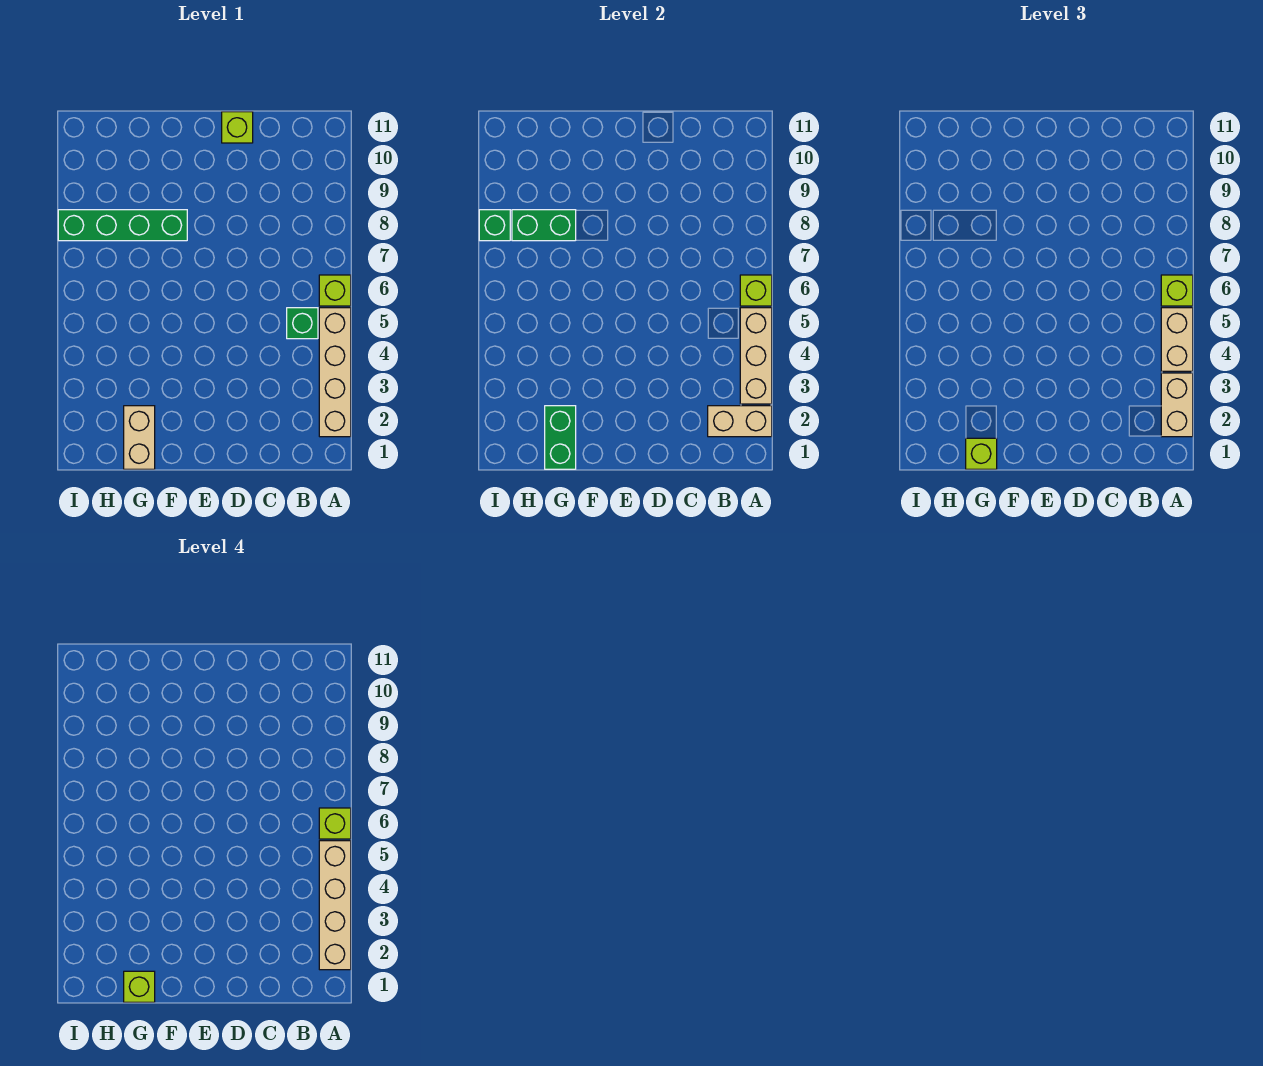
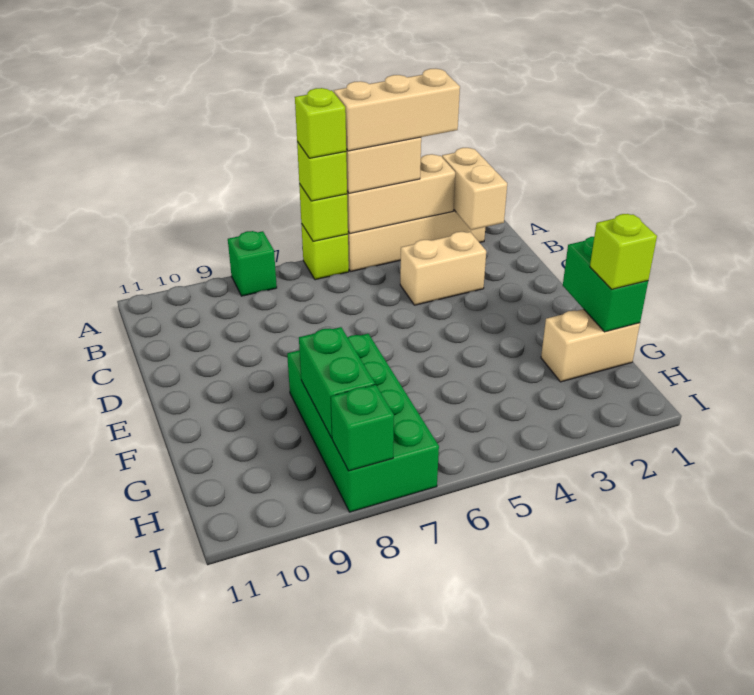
tan brick A2:A3 level 3 -> tan brick C3:C4 level 1
tan brick A2:A5 level 4 -> tan brick A3:A5 level 4
green brick B5 level 1 -> green brick A8 level 1
lime brick D11 level 1 -> none
green brick F8:I8 level 1 -> green brick F7:I8 level 1
green brick G1:G2 level 2 -> green brick F1:G1 level 2
lime brick G1 level 4 -> none

